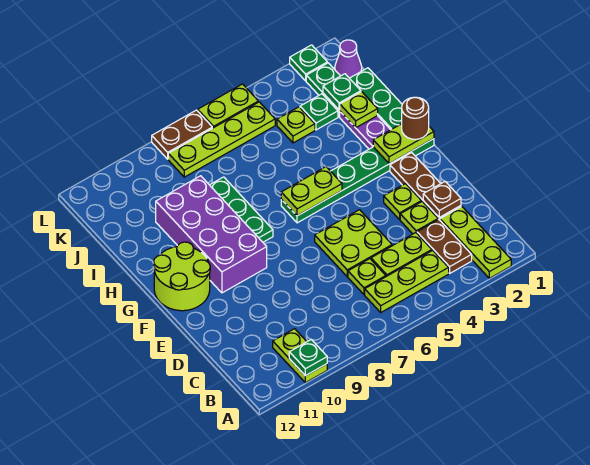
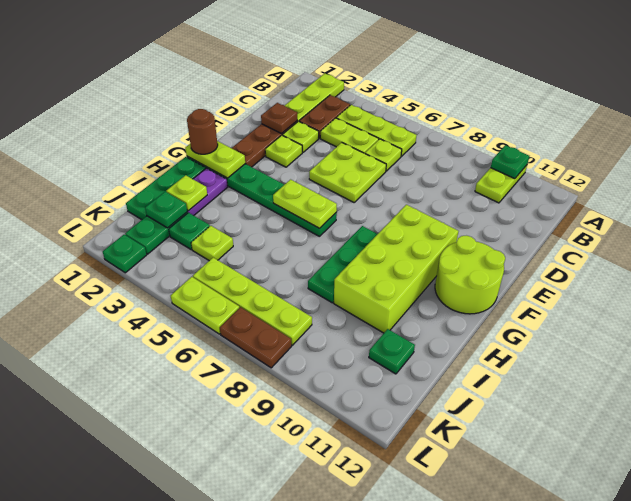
purple brick F9:I10 level 1 -> lime brick F9:I10 level 1
none -> green plate J11 level 1
purple cone K1 level 1 -> none

